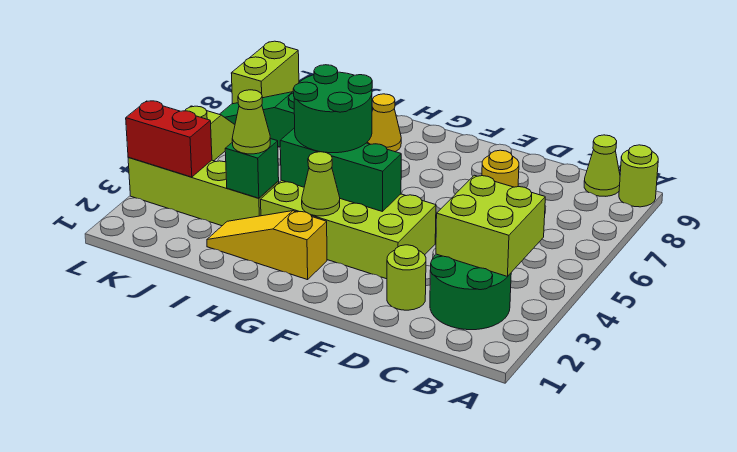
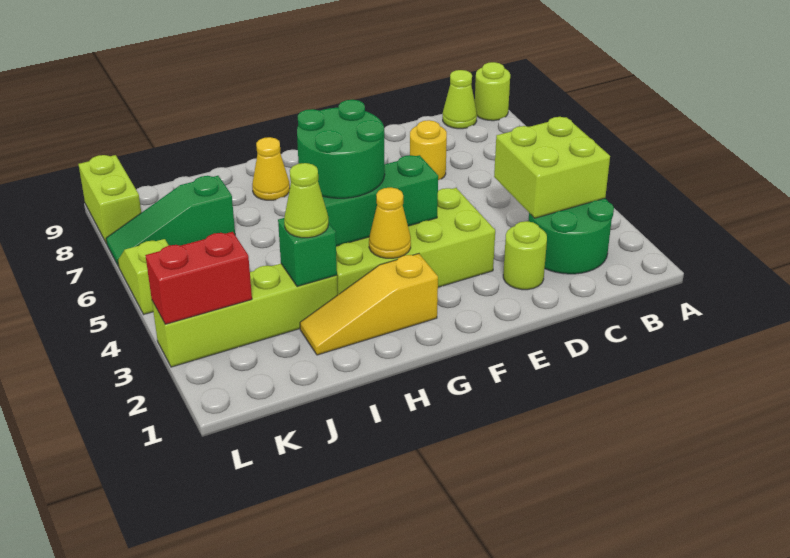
lime cone G3 level 2 -> yellow cone G3 level 2

